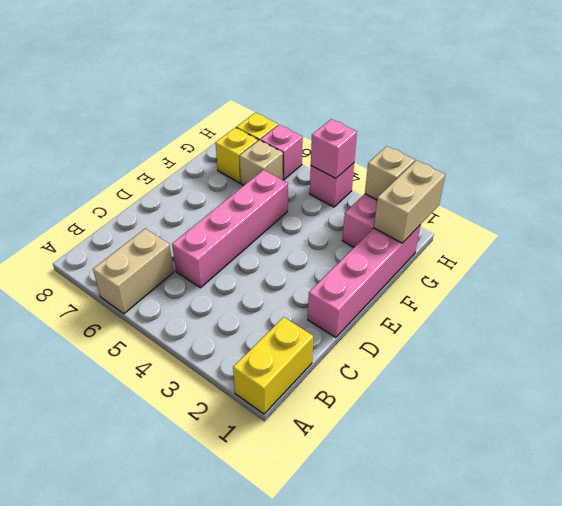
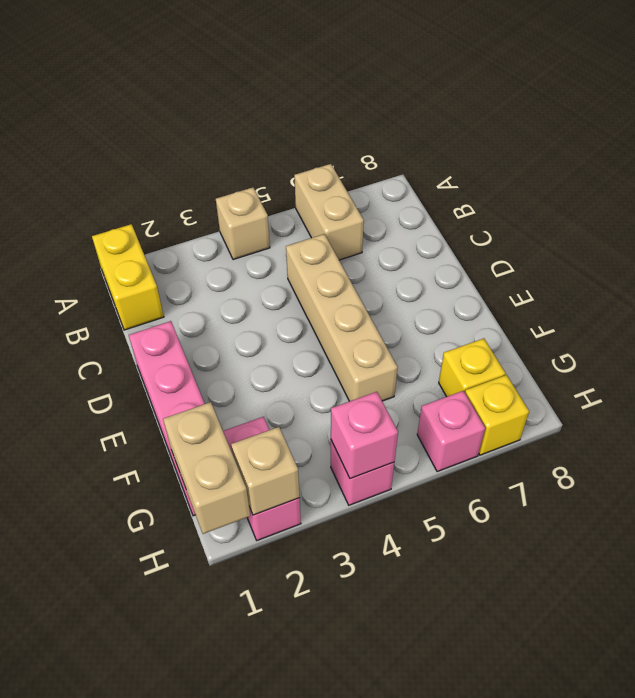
pink brick C5:F5 level 1 -> tan brick C5:F5 level 1
tan brick G6 level 1 -> tan brick A4 level 1

